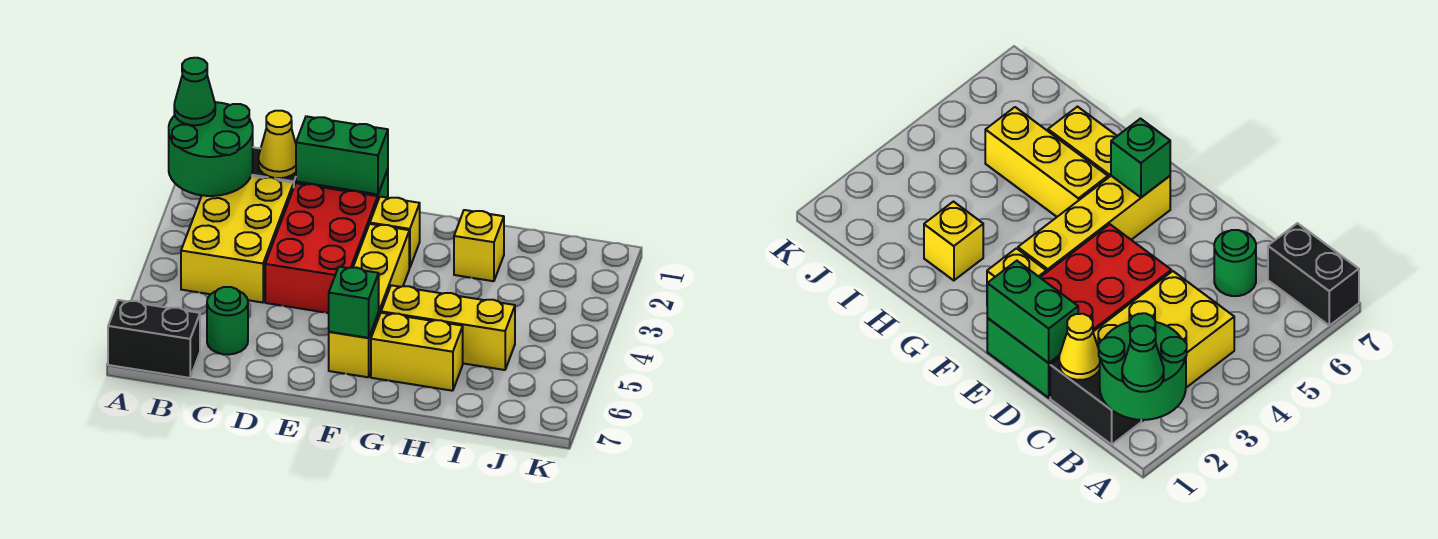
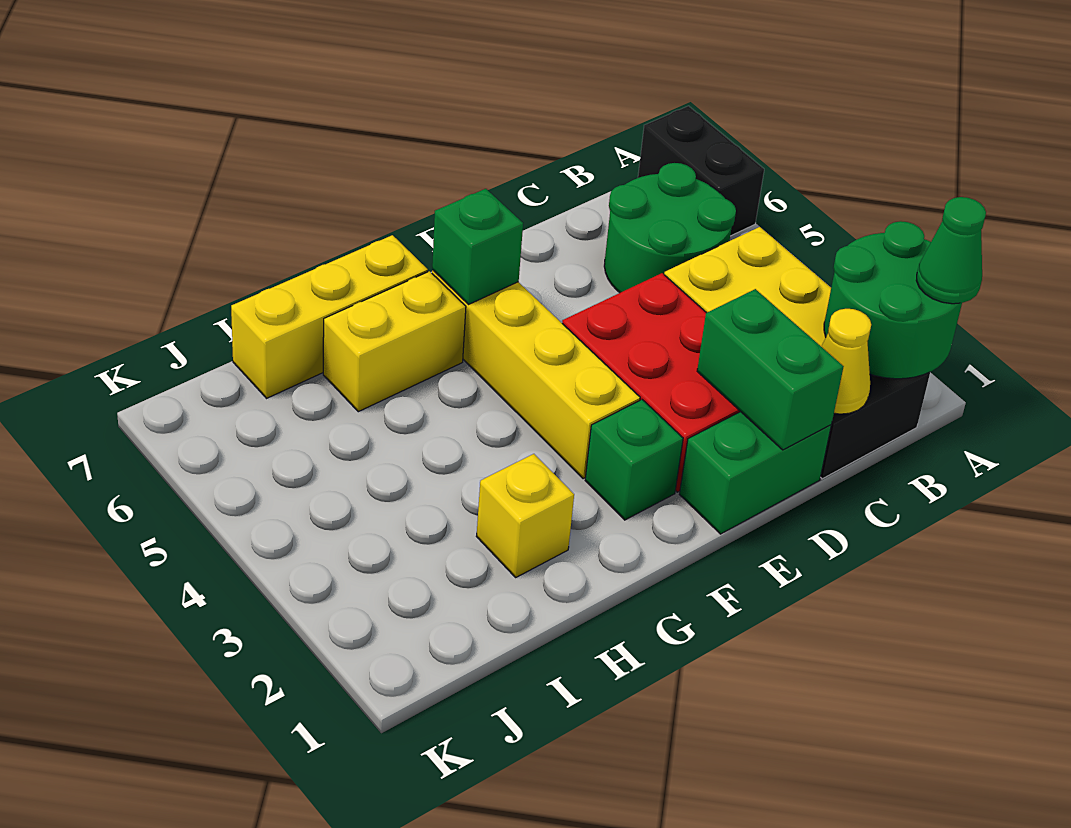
black brick A7:B7 level 1 -> black brick A6:A7 level 1
green round brick C6 level 1 -> green round brick B5:C6 level 1
green brick D1:E1 level 2 -> green brick D1:D2 level 2
yellow brick F2 level 1 -> green brick F2 level 1
yellow brick G5:I5 level 1 -> yellow brick G7:I7 level 1

